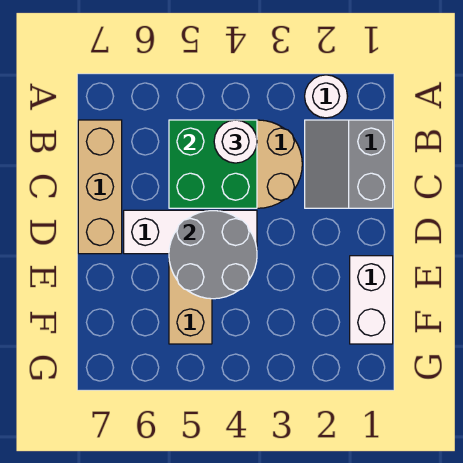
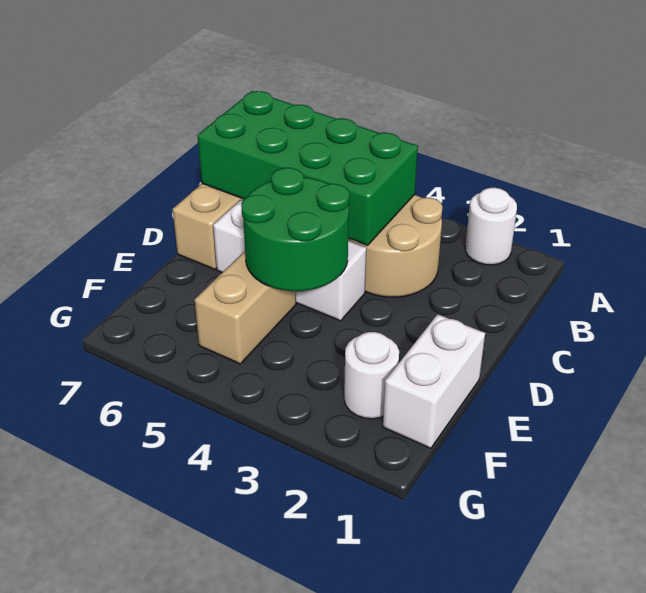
grey slope B1:C2 level 1 top 1 -> none
green brick B4:C5 level 2 -> green brick B4:C7 level 2
white round brick B4 level 3 -> white round brick F2 level 1
grey round brick D4:E5 level 2 -> green round brick D4:E5 level 2

